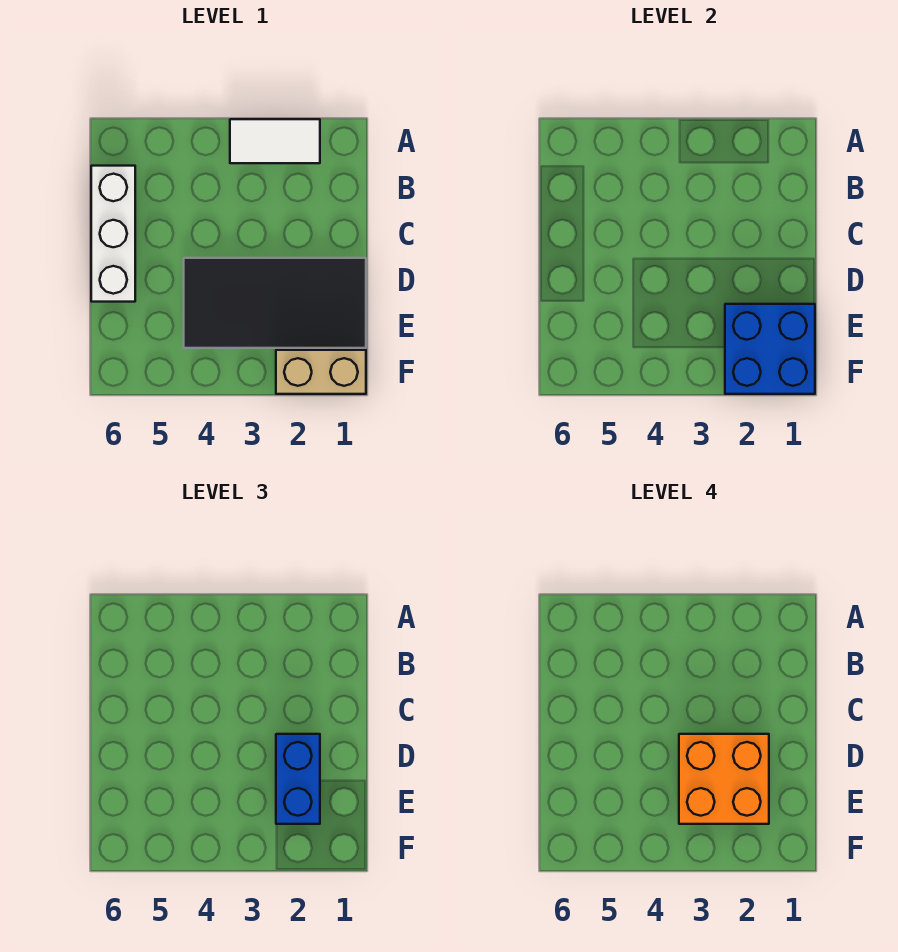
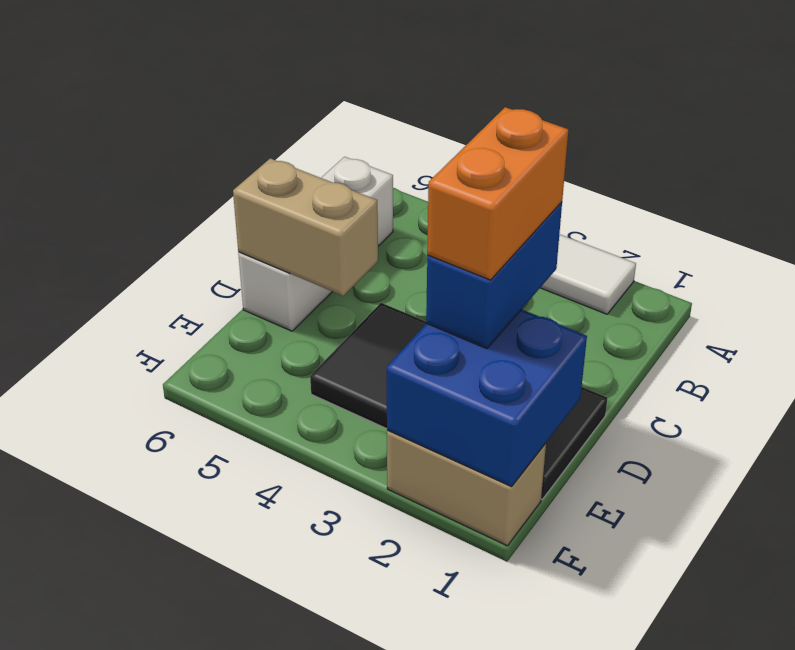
orange brick D2:E3 level 4 -> orange brick D2:E2 level 4
none -> tan brick D5:D6 level 2

